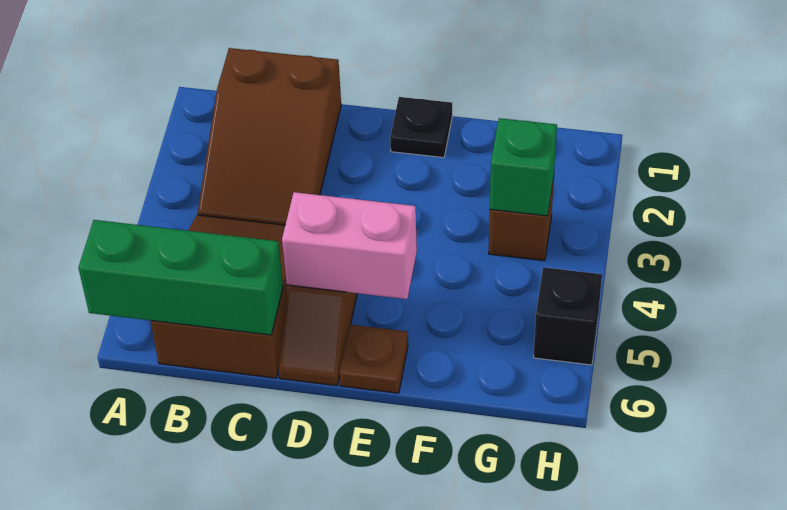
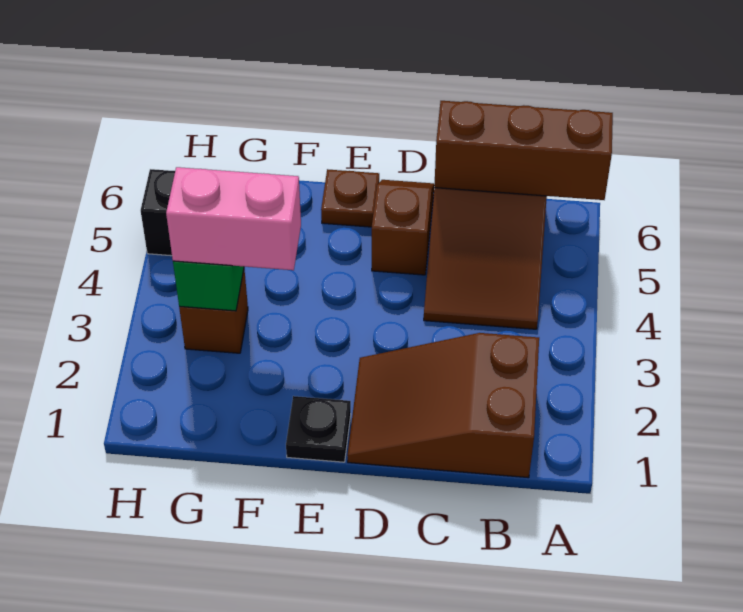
green brick A6:C6 level 2 -> brown brick A6:C6 level 2
brown slope B1:C3 level 1 top 1 -> brown slope B1:D2 level 1 top B
pink brick D5:E5 level 2 -> pink brick F3:G3 level 3

